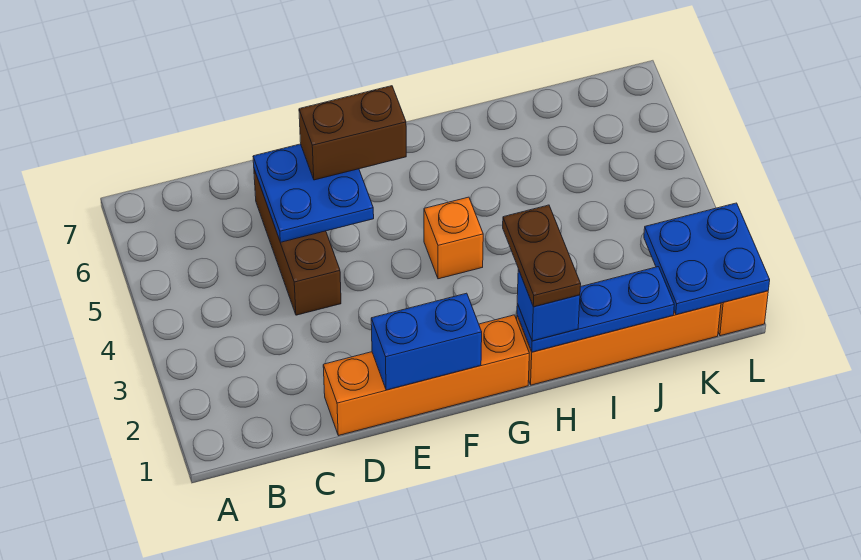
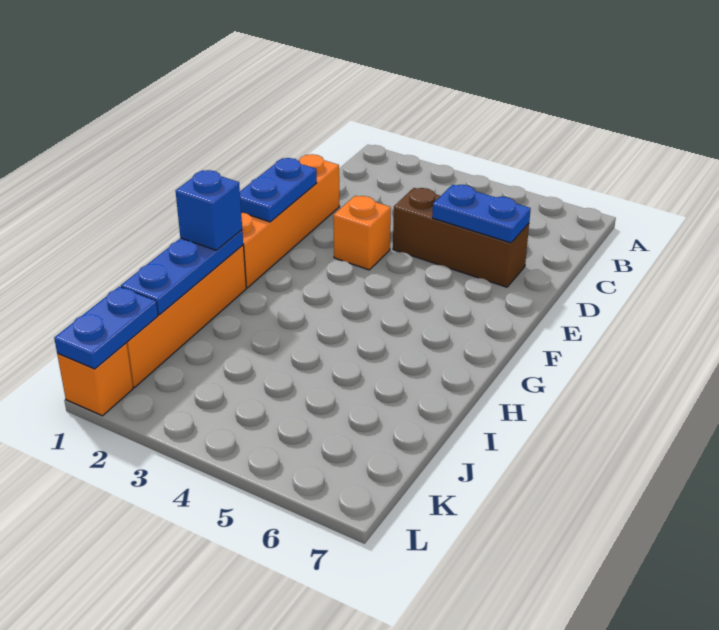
blue plate D5:E6 level 2 -> blue plate D5:D6 level 2
blue brick E1:F1 level 2 -> blue plate E1:F1 level 2
brown brick E6:F6 level 3 -> none
orange brick G4 level 1 -> orange brick E3 level 1
brown plate H1:H2 level 4 -> none
blue plate K1:L2 level 2 -> blue plate K1:L1 level 2

